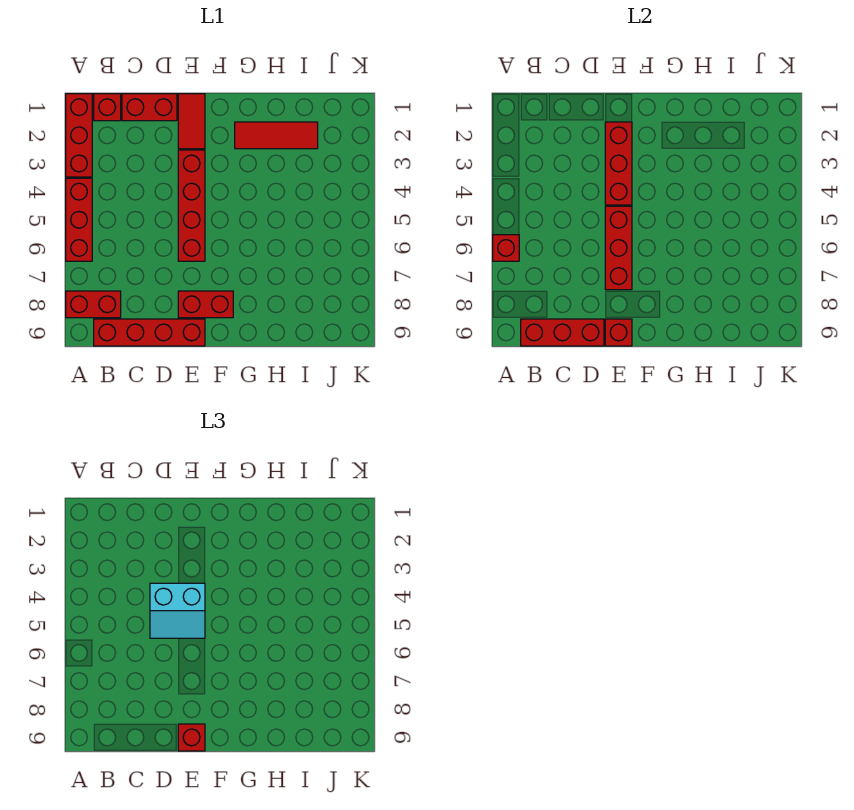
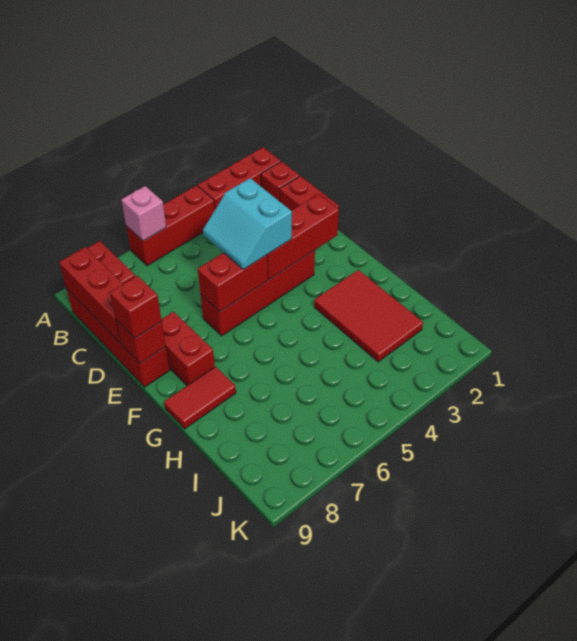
red brick A6 level 2 -> pink brick A6 level 2
red tile E1:E2 level 1 -> red tile G8:G9 level 1
red brick E5:E7 level 2 -> red brick E5:E6 level 2
red tile G2:I2 level 1 -> red tile G2:I3 level 1

